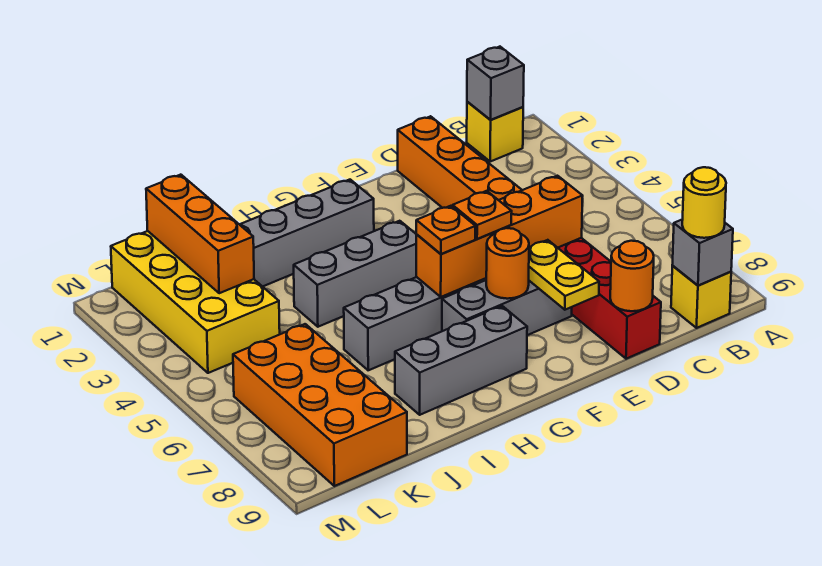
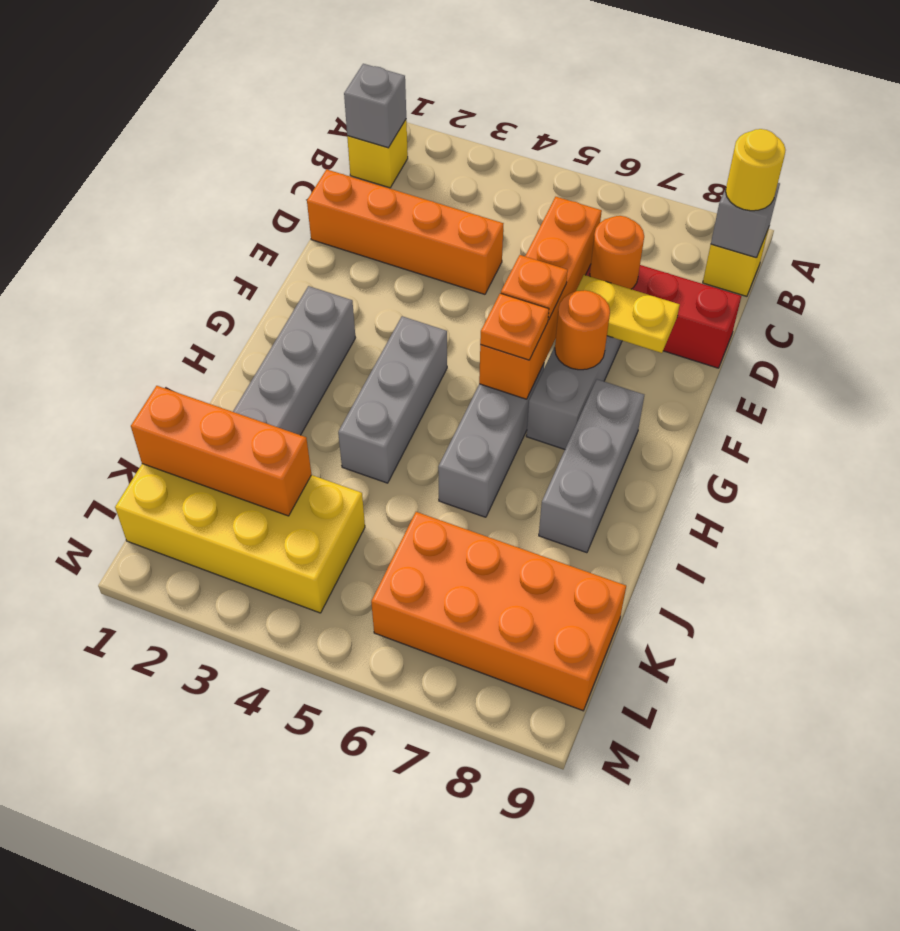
orange round brick D9 level 2 -> orange round brick D7 level 2

